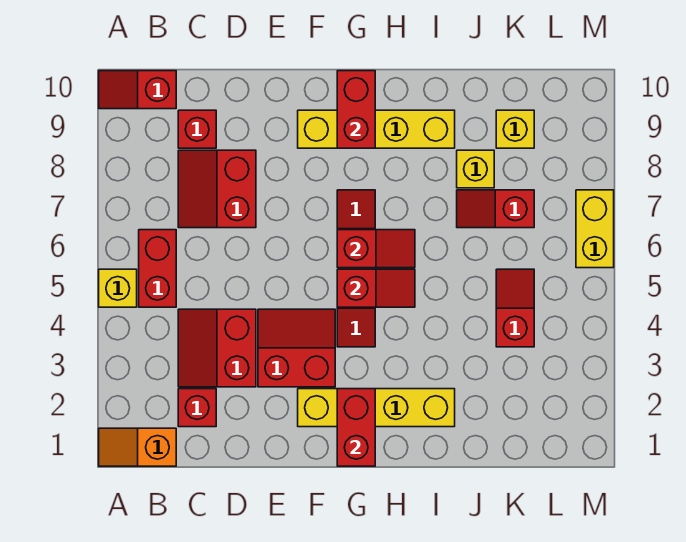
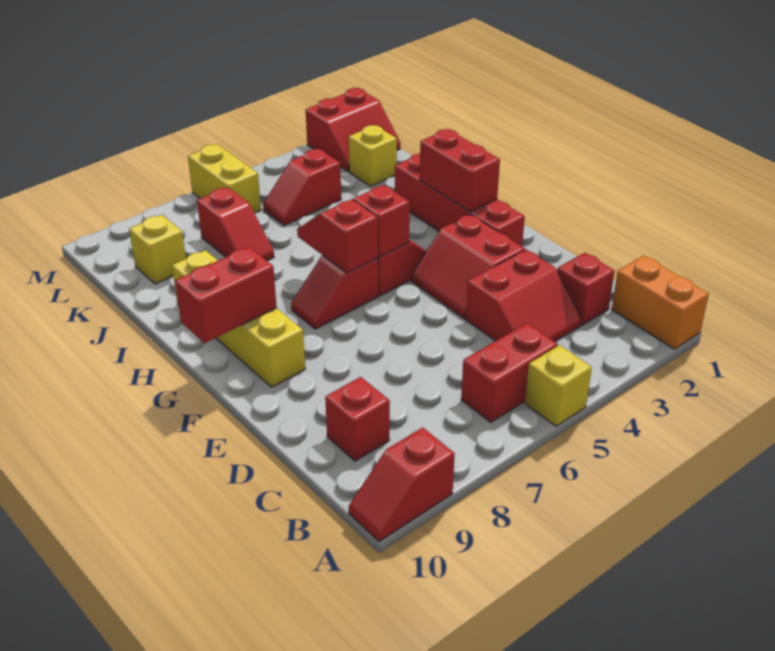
orange slope A1:B1 level 1 top B -> orange brick A1:B1 level 1
red slope A10:B10 level 1 top B -> red slope A9:A10 level 1 top 9
red slope C7:D8 level 1 top D -> red slope L1:M2 level 1 top M
yellow brick F2:I2 level 1 -> red brick F2:I2 level 1
red brick G1:G2 level 2 -> red brick G2:H2 level 2
yellow brick J8 level 1 -> yellow brick K2 level 1
yellow brick M6:M7 level 1 -> yellow brick L6:M6 level 1

